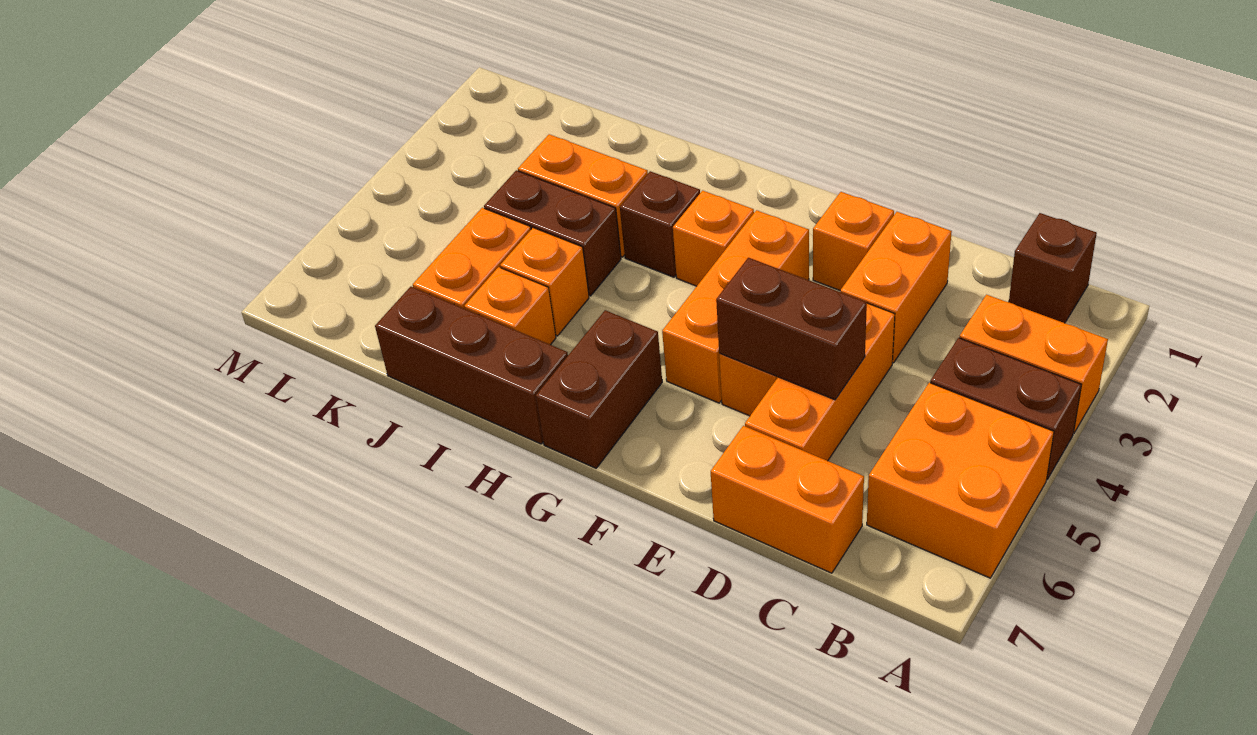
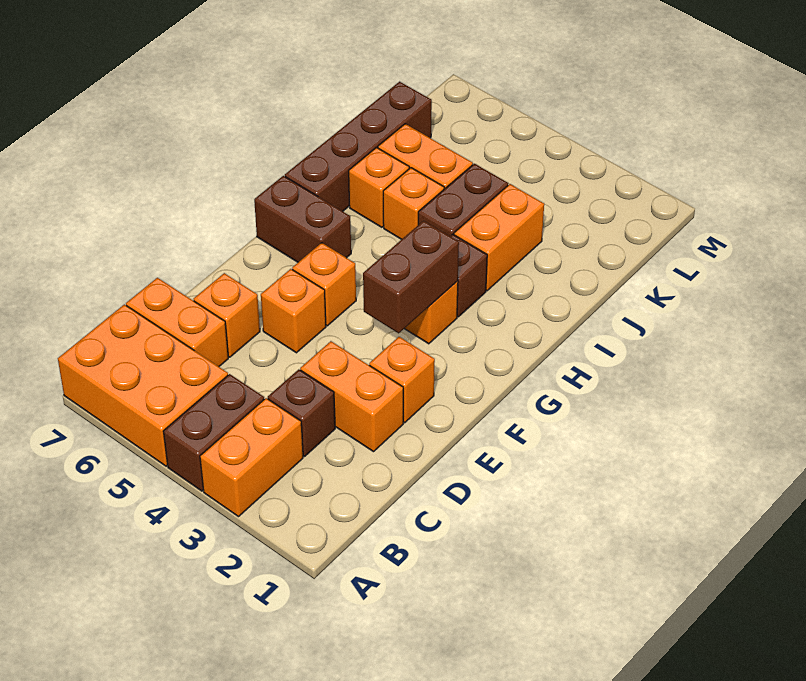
orange brick A5:B6 level 1 -> orange brick A5:B7 level 1
brown brick B1 level 1 -> brown brick C3 level 1
orange brick C7:D7 level 1 -> orange brick C6:C7 level 1
orange brick D4:D6 level 1 -> orange brick D6 level 1
brown brick D5:E5 level 2 -> brown brick F3:G3 level 2
orange brick F3:F5 level 1 -> orange brick F5 level 1
brown brick H7:J7 level 1 -> brown brick H7:K7 level 1

